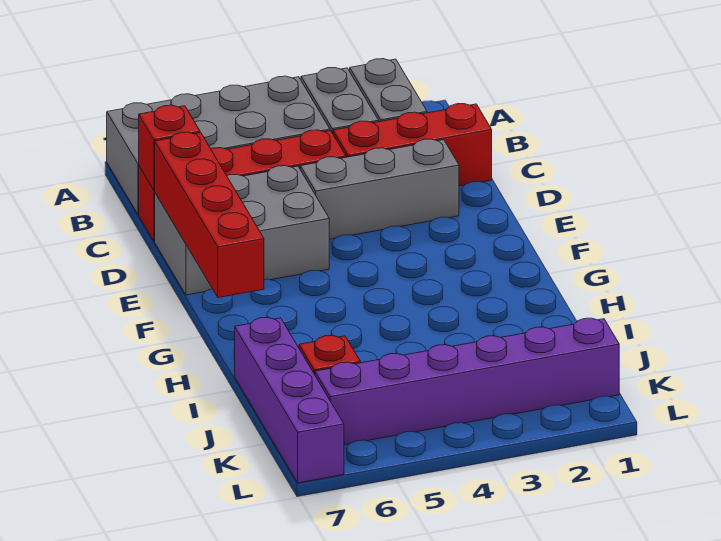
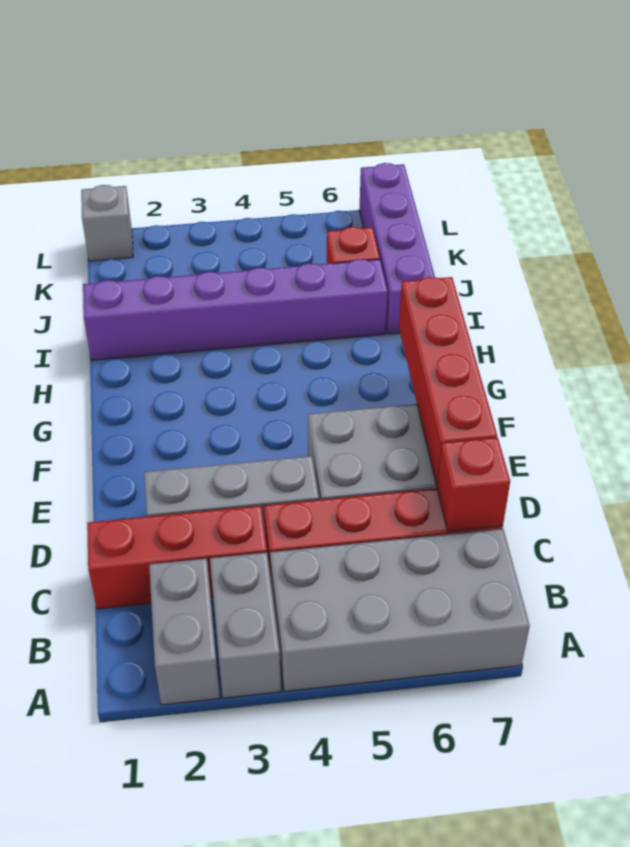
purple brick K1:K6 level 1 -> purple brick I1:I6 level 1
none -> grey brick L1 level 1

